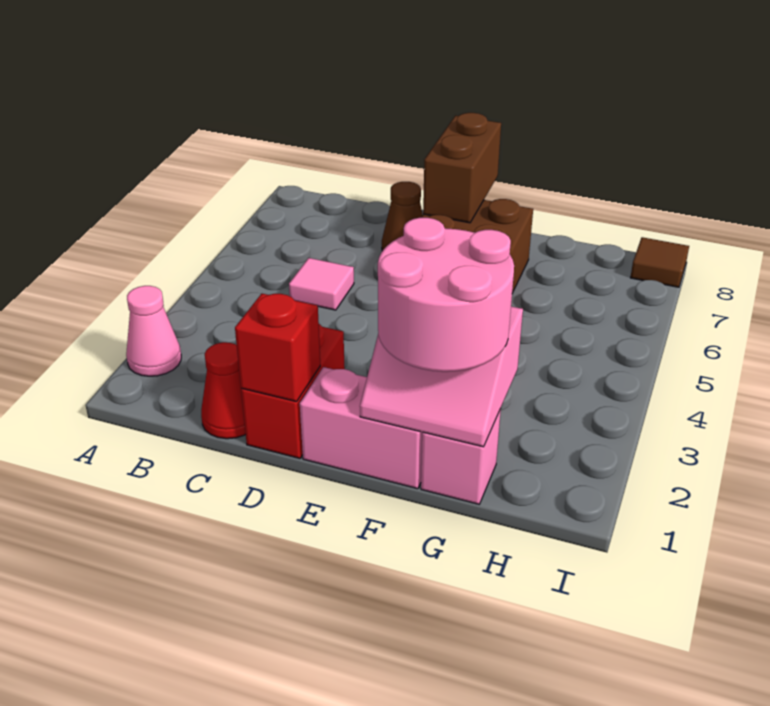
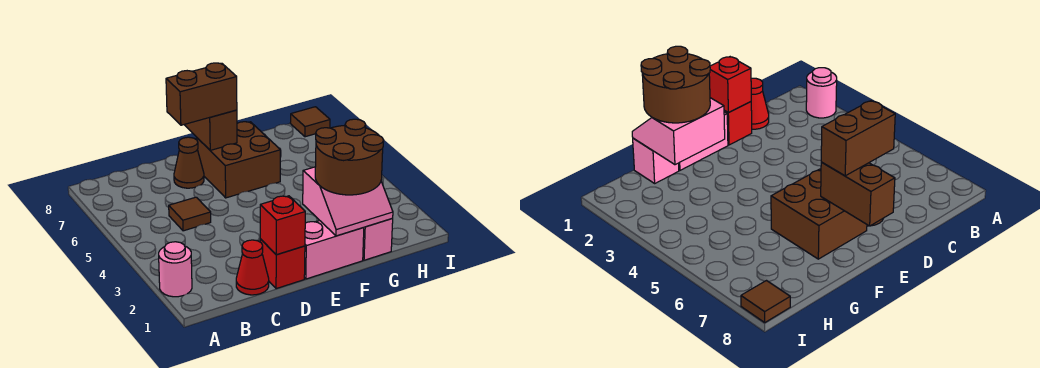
pink cone A2 level 1 -> pink round brick A2 level 1
pink tile C5 level 1 -> brown tile C5 level 1
red brick D1:D2 level 1 -> red brick D1 level 1
none -> brown brick D7:E7 level 3
pink round brick F1:G2 level 3 -> brown round brick F1:G2 level 3

